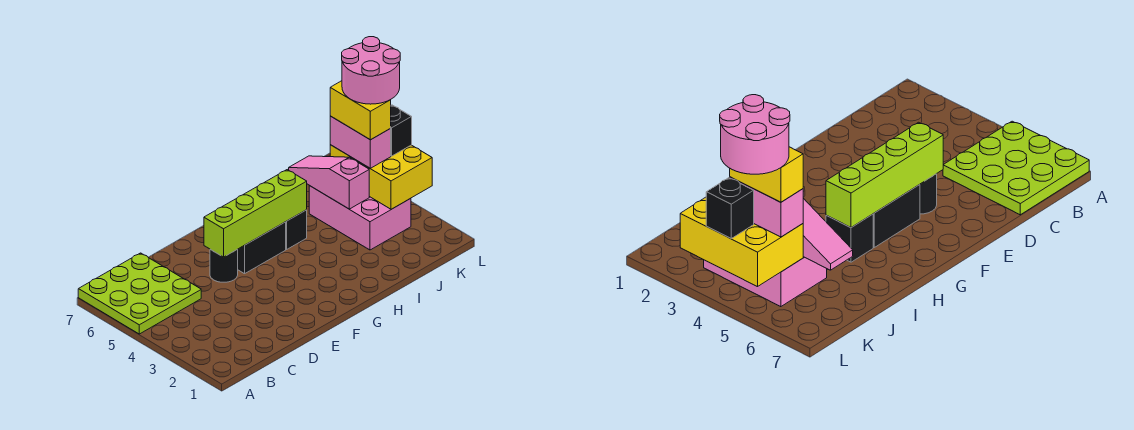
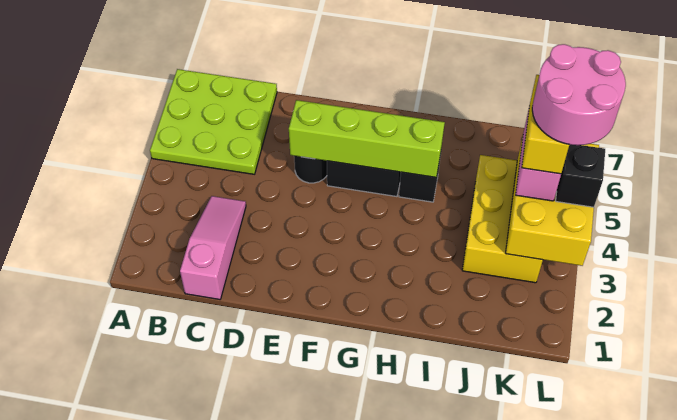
pink brick J3:K5 level 1 -> yellow brick J3:K5 level 1
pink slope J4:J6 level 2 top 4 -> pink slope C1:C3 level 1 top 1

